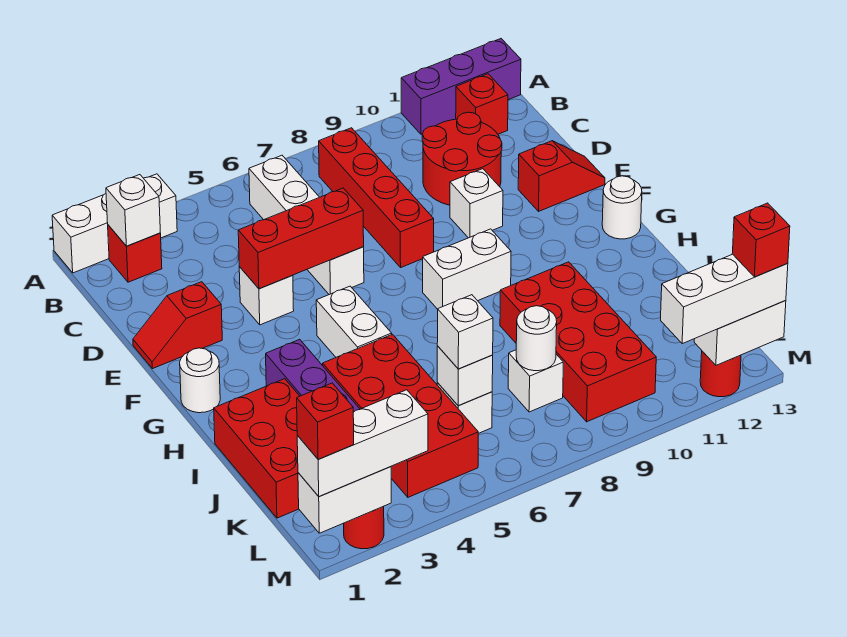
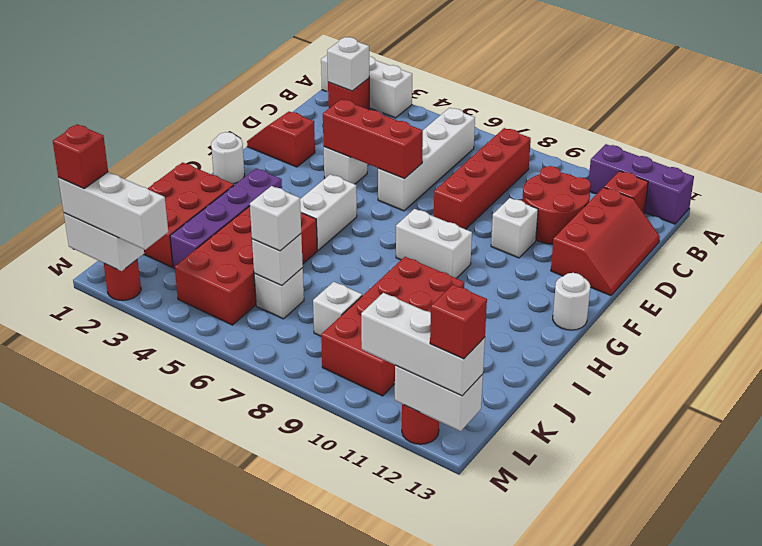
red slope E12:E13 level 1 top 12 -> red slope C12:E13 level 1 top 12
white round brick K8 level 2 -> none

